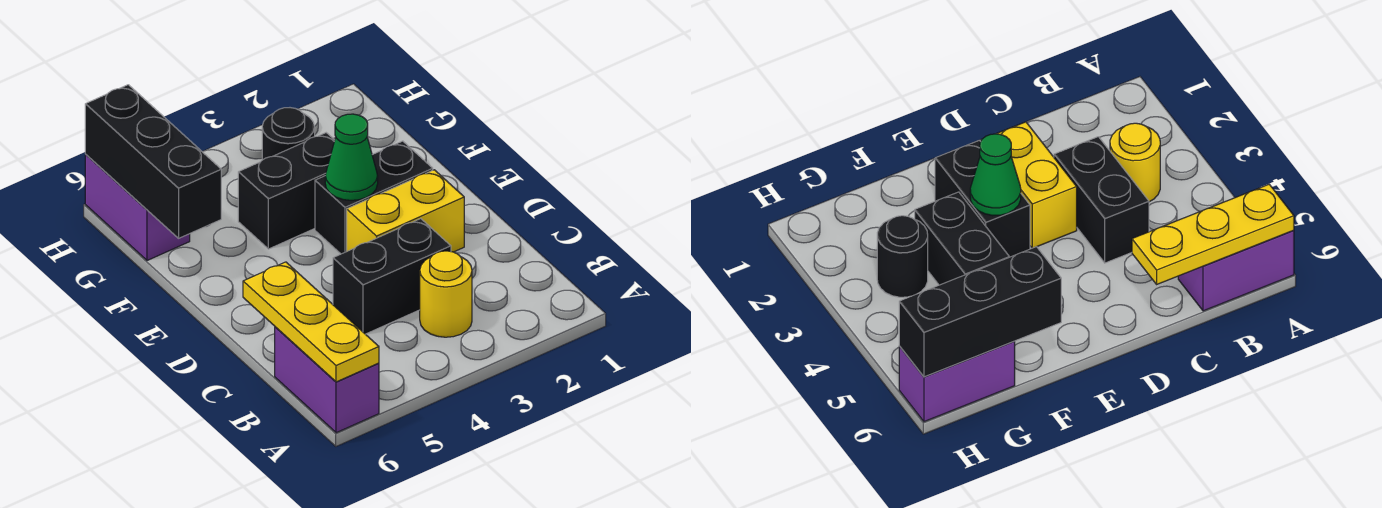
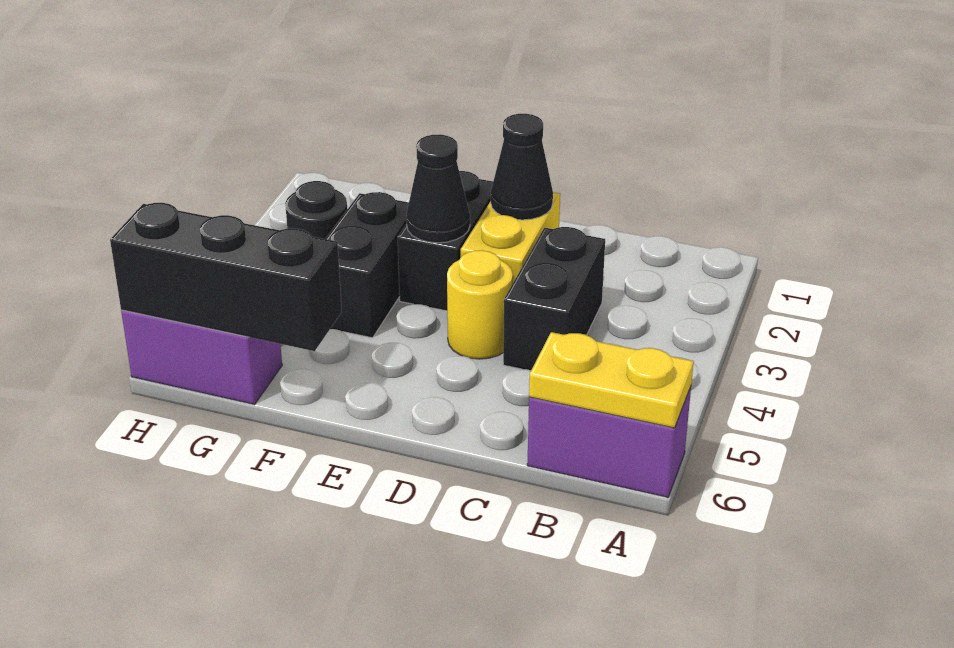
yellow plate A6:C6 level 2 -> yellow plate A6:B6 level 2
yellow round brick B3 level 1 -> yellow round brick D4 level 1
none -> black cone D2 level 2
green cone E3 level 2 -> black cone E3 level 2

